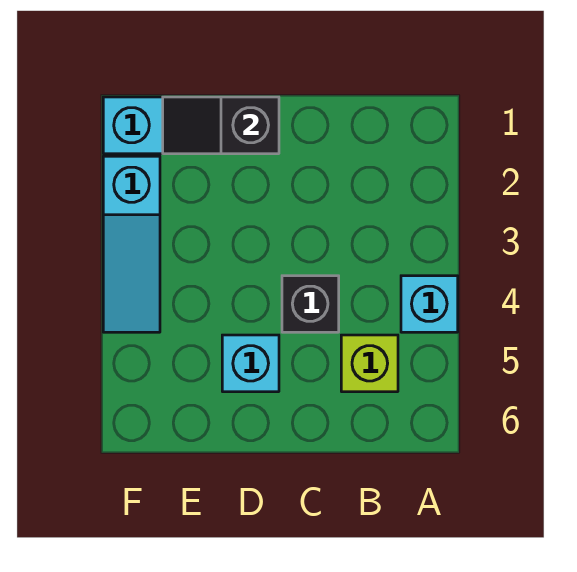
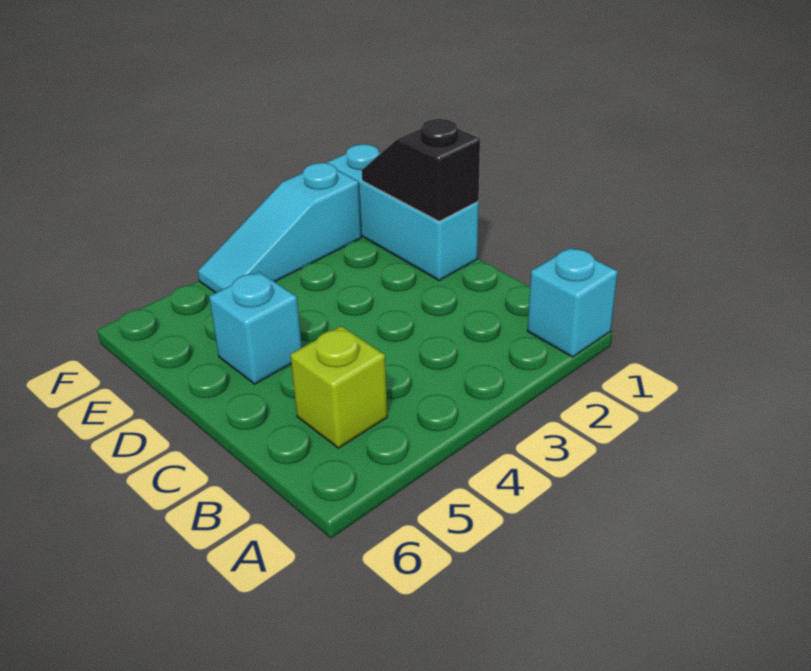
cyan brick A4 level 1 -> cyan brick A1 level 1
black brick C4 level 1 -> none

